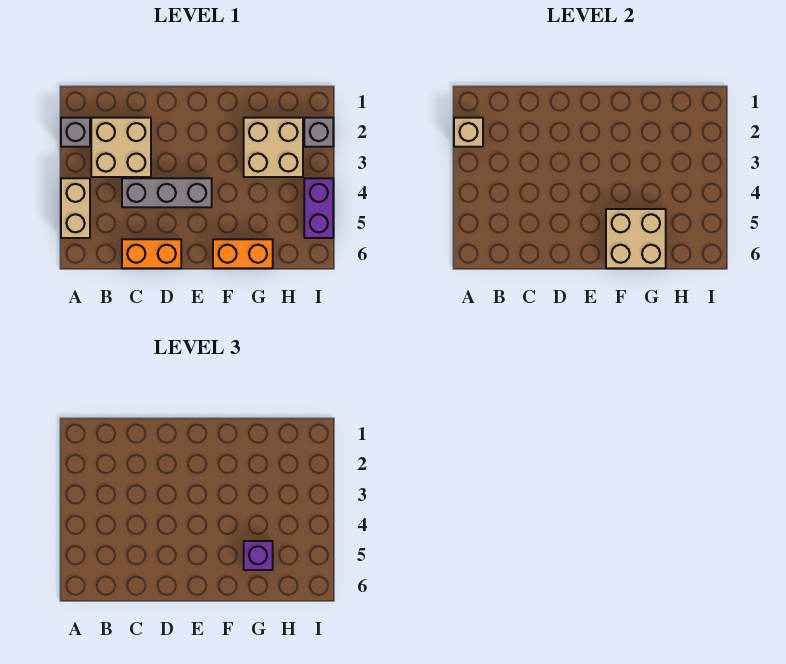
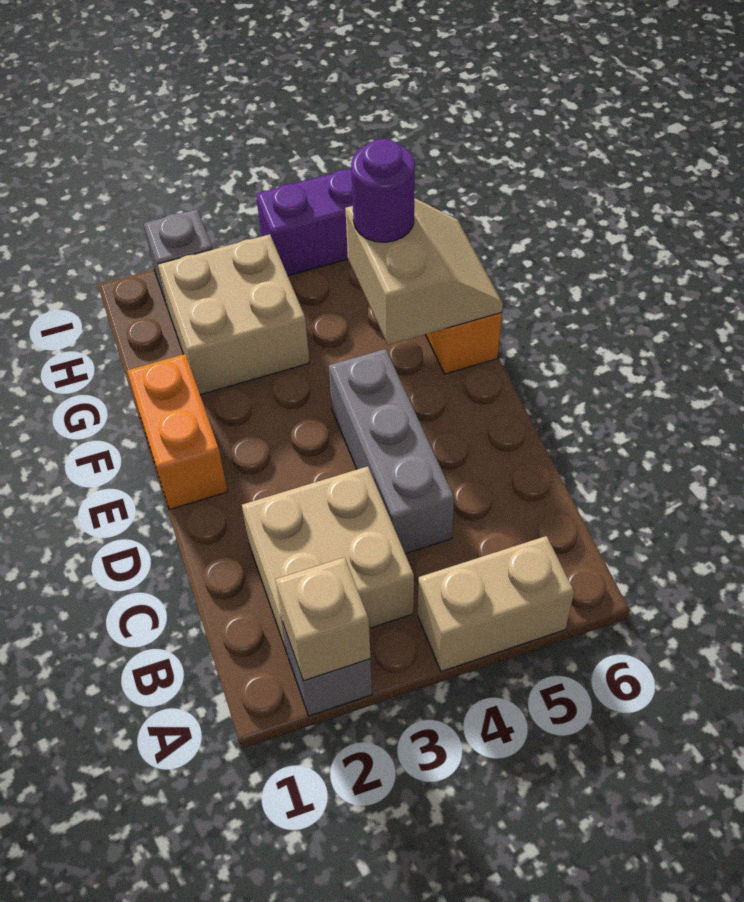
orange brick C6:D6 level 1 -> orange brick E1:F1 level 1
tan brick F5:G6 level 2 -> tan slope F5:G6 level 2 top 5
purple brick G5 level 3 -> purple round brick G5 level 3

